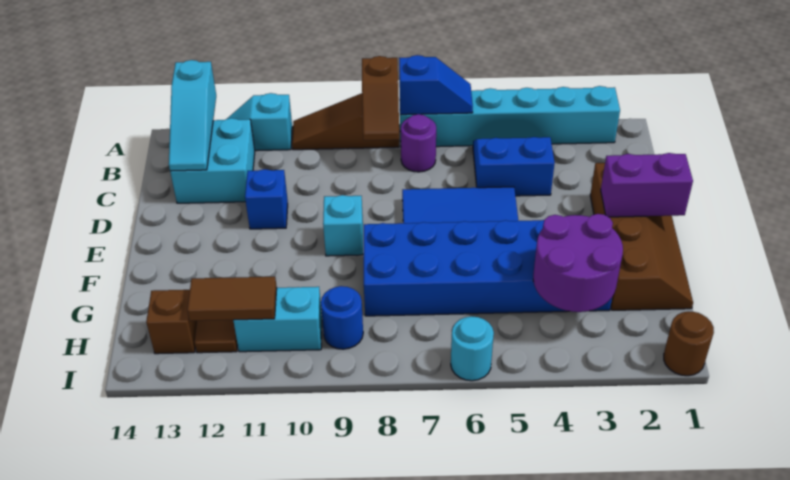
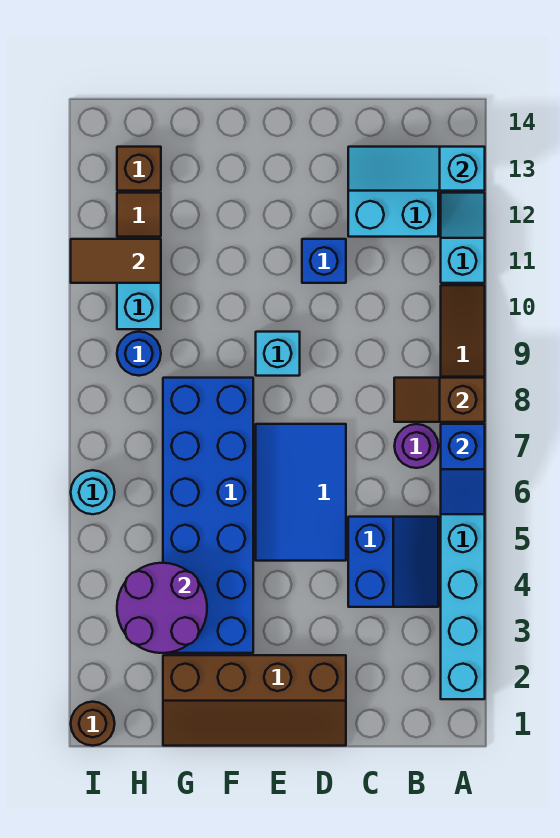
purple brick E1:E2 level 2 -> none
brown tile H11:H12 level 2 -> brown tile H11:I11 level 2

